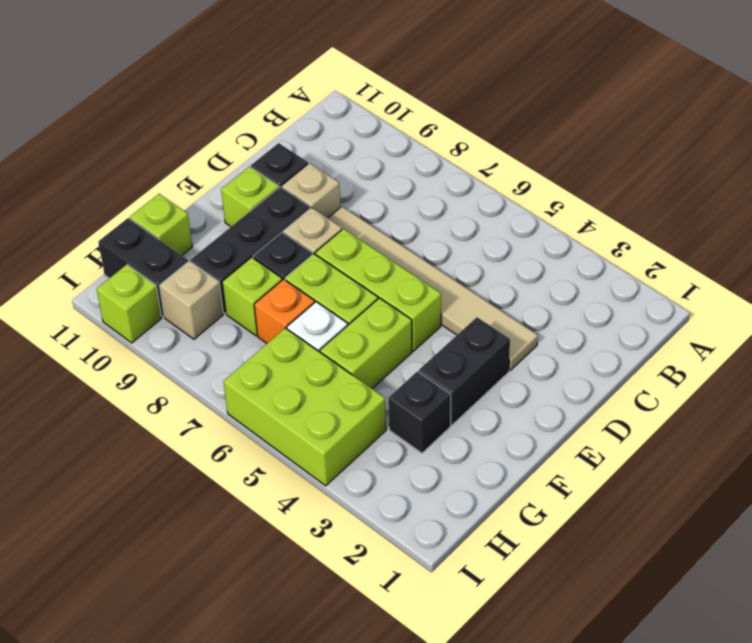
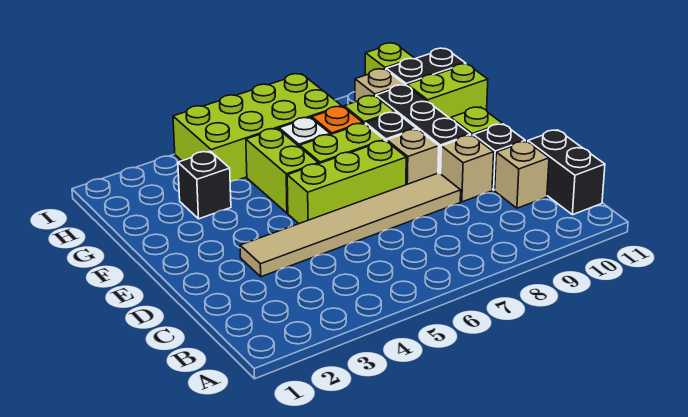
none -> tan brick C10 level 1
black brick E3:F3 level 1 -> black brick B11:C11 level 1
lime brick G11 level 1 -> lime brick G10:G11 level 1
lime brick H4:I6 level 1 -> lime brick H4:I7 level 1

